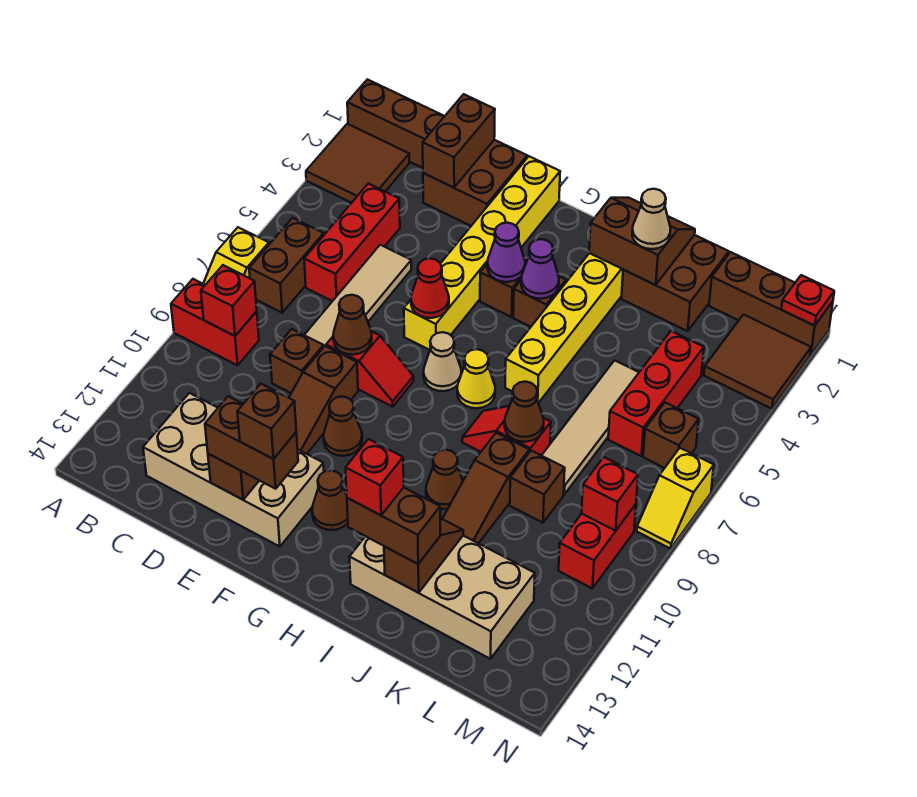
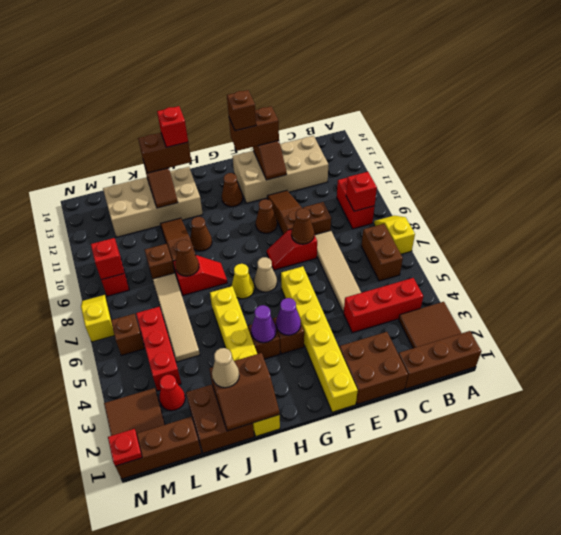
red brick A9:B9 level 1 -> red brick B9:B10 level 1
red brick C4:C6 level 1 -> red brick B4:D4 level 1
brown brick D1:D2 level 2 -> none
red cone F6 level 2 -> red cone L3 level 1

